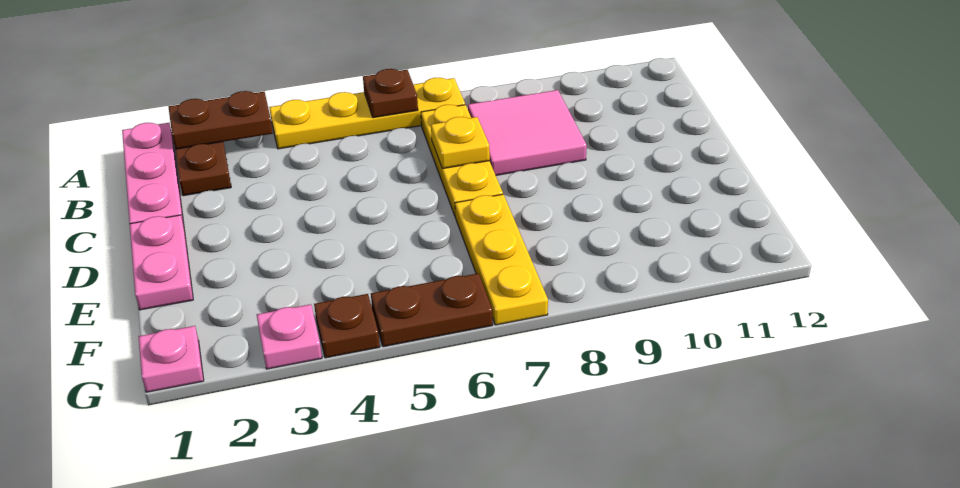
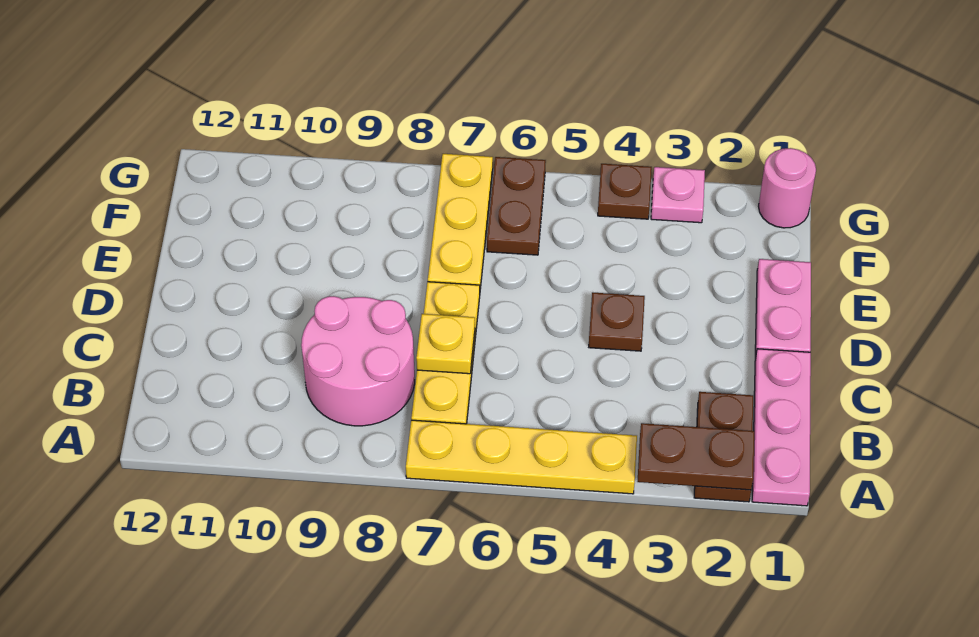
brown plate A6 level 2 -> brown plate D4 level 1
pink tile B8:C9 level 1 -> pink round brick B8:C9 level 1
pink plate G1 level 1 -> pink round brick G1 level 1
brown plate G5:G6 level 1 -> brown plate F6:G6 level 1

